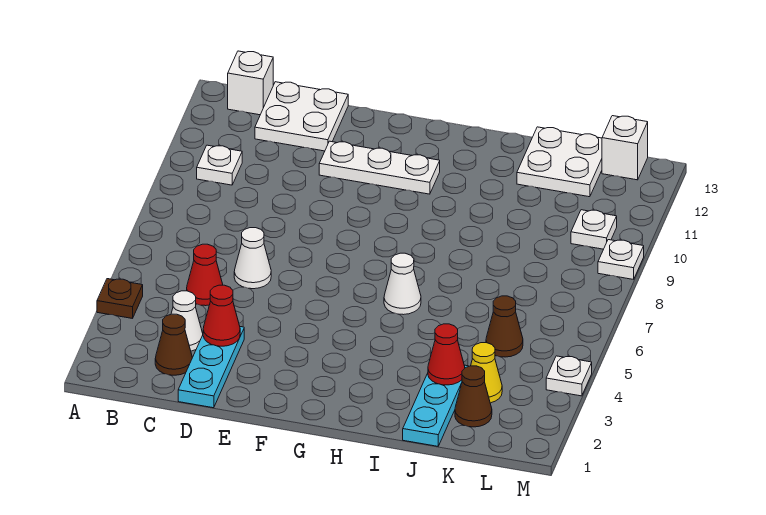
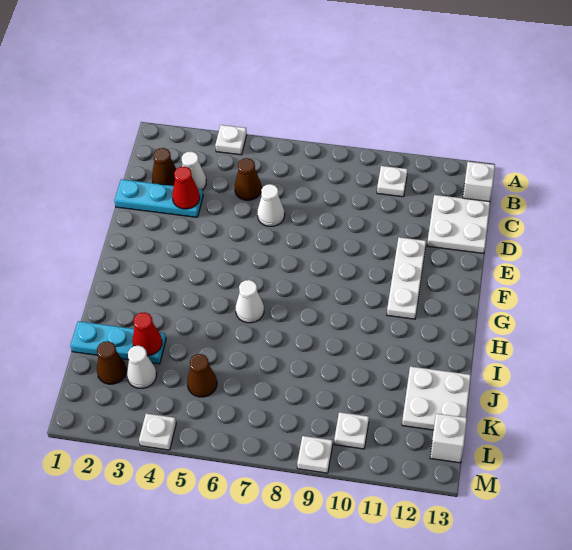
brown plate A4 level 1 -> white plate A4 level 1
red cone C5 level 1 -> brown cone C5 level 1
yellow cone K3 level 1 -> white cone K3 level 1

